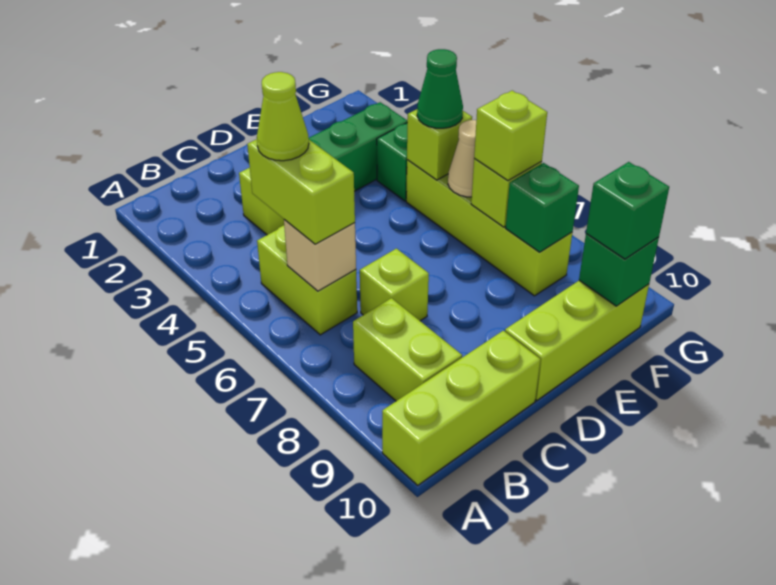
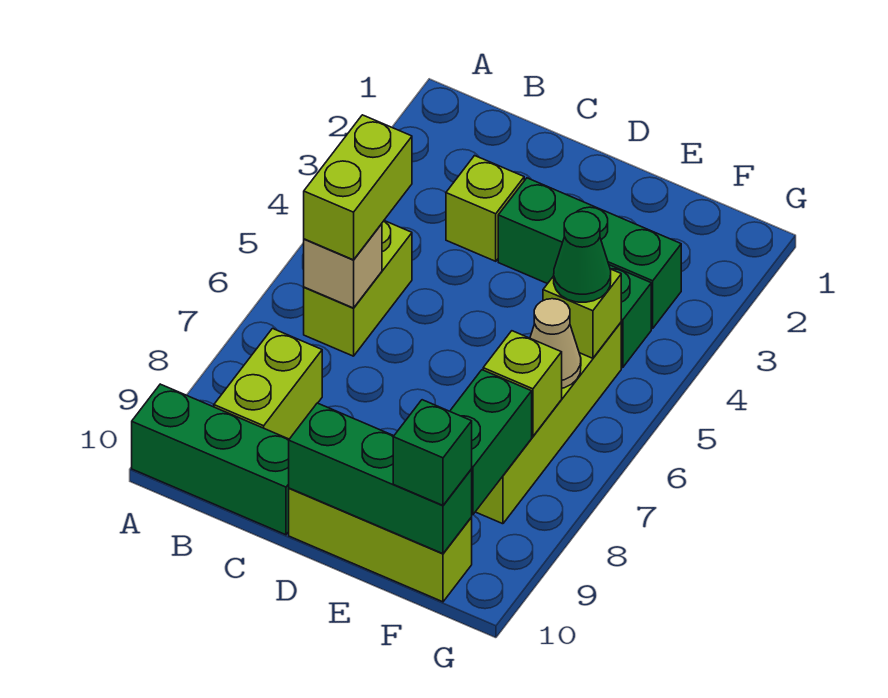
lime brick A10:C10 level 1 -> green brick A10:C10 level 1
lime cone B5 level 4 -> none
lime brick C7 level 1 -> none
lime brick F7 level 3 -> none
green brick F8 level 2 -> green brick F8:F9 level 2
green brick F10 level 2 -> green brick D10:F10 level 2

